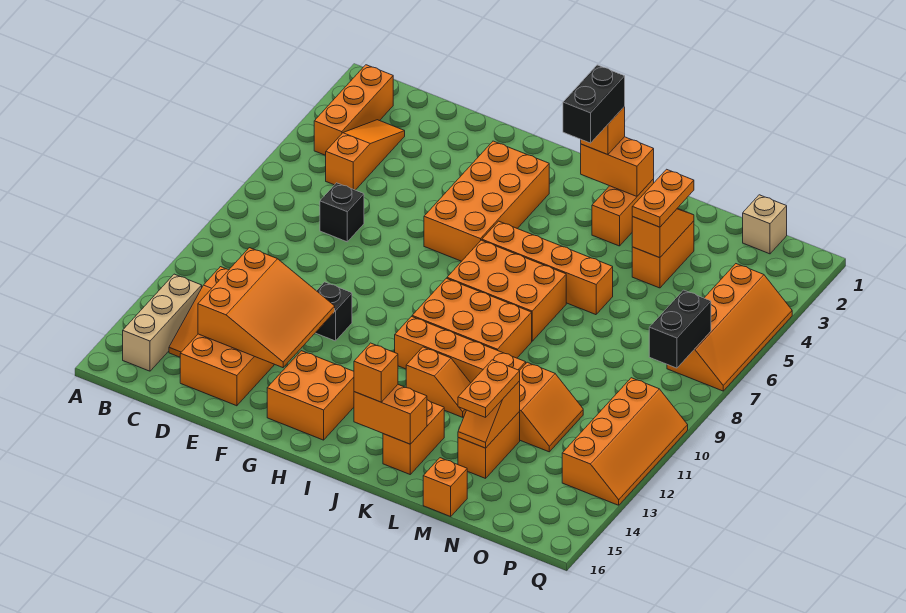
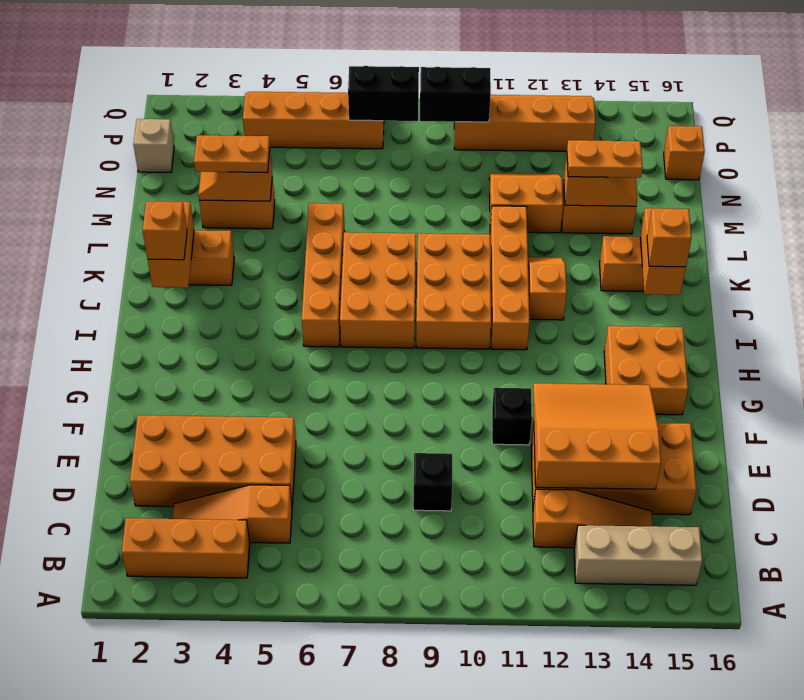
black brick D7 level 1 -> black brick D9 level 1
orange brick G3:H6 level 1 -> orange brick D2:E5 level 1
black brick J2:J3 level 4 -> black brick P9:P10 level 2
orange brick M16 level 1 -> orange brick O16 level 1

